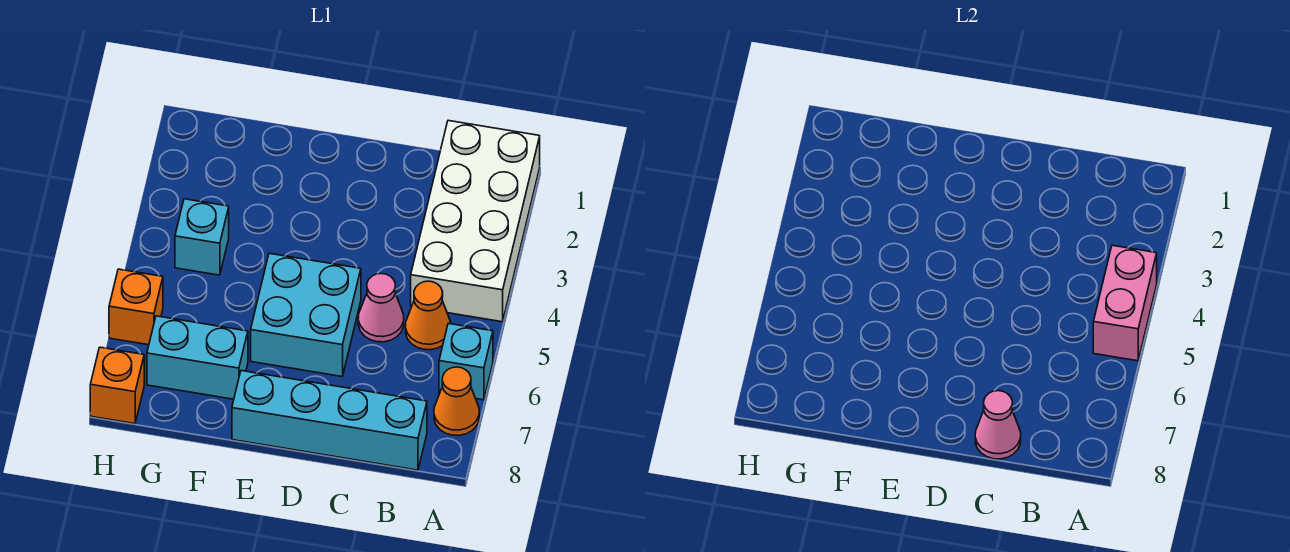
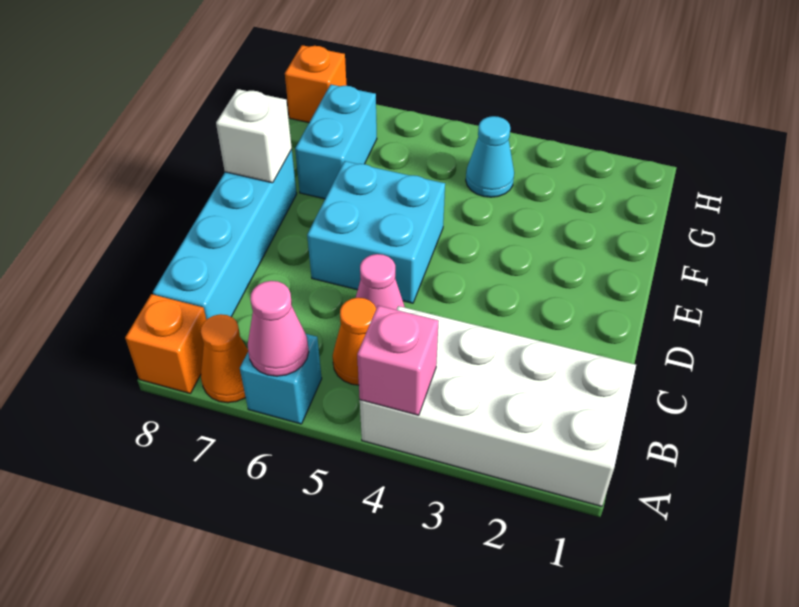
pink brick A4:A5 level 2 -> pink brick A4 level 2
pink cone C8 level 2 -> pink cone A6 level 2
none -> white brick E8 level 2
cyan brick G4 level 1 -> cyan cone G4 level 1
orange brick H6 level 1 -> orange brick A8 level 1

